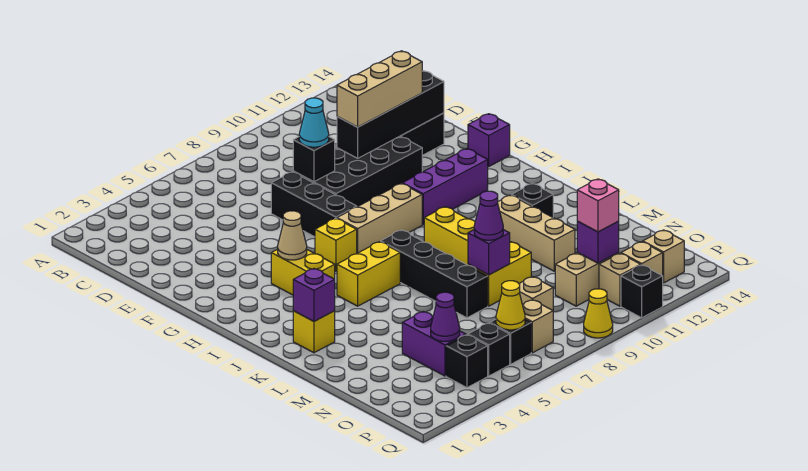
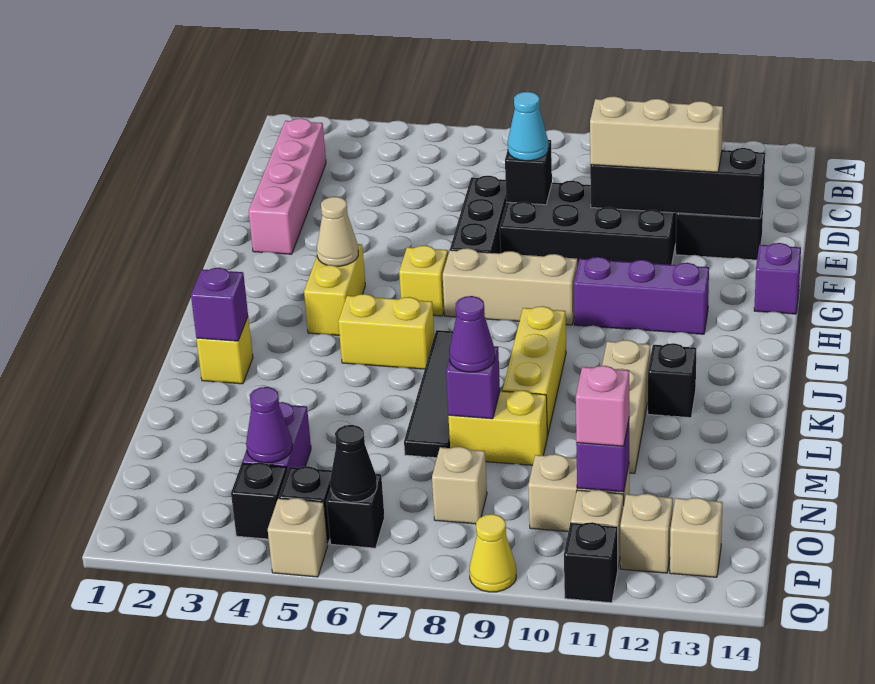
none -> pink brick C2:F2 level 1
black brick J7:M7 level 1 -> black tile J7:M7 level 1
yellow cone P6 level 2 -> black cone P6 level 2
tan brick P7 level 1 -> tan brick Q5 level 1

